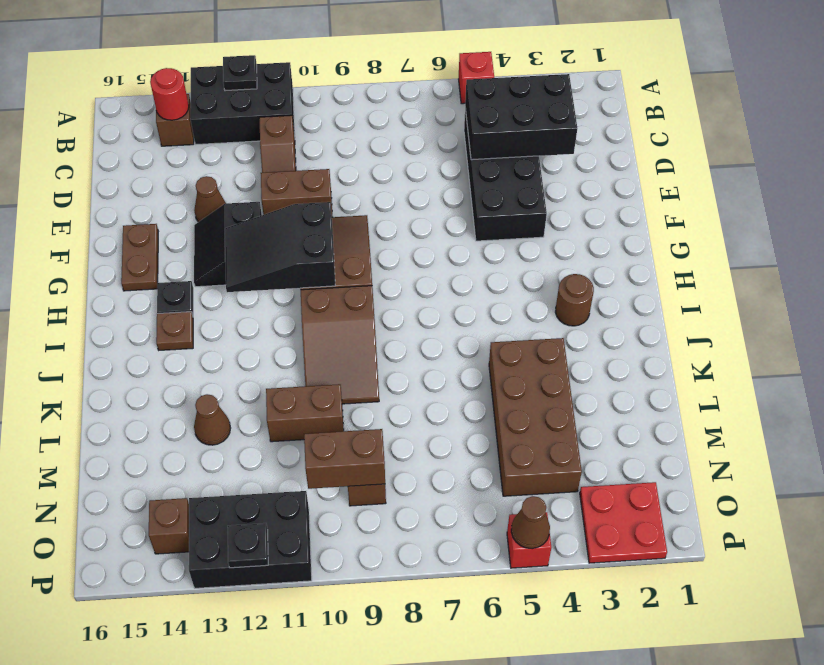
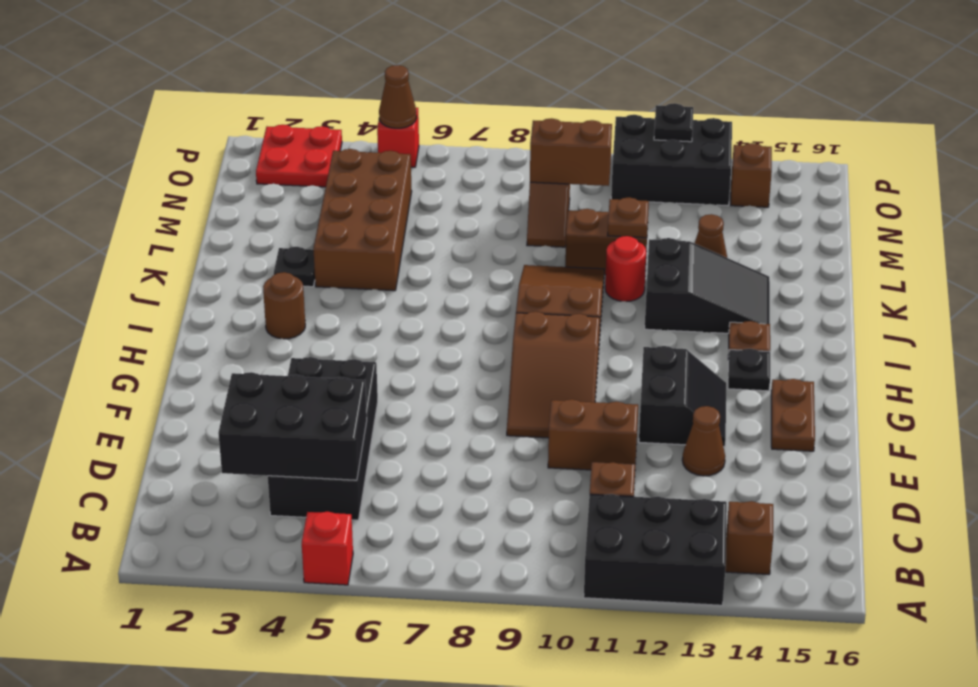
black plate A12 level 2 -> black plate K3 level 1
red round brick B14 level 2 -> red round brick K11 level 1
black slope G10:H12 level 2 top 10 -> black slope J12:K14 level 1 top 12
none -> brown plate L11 level 2

